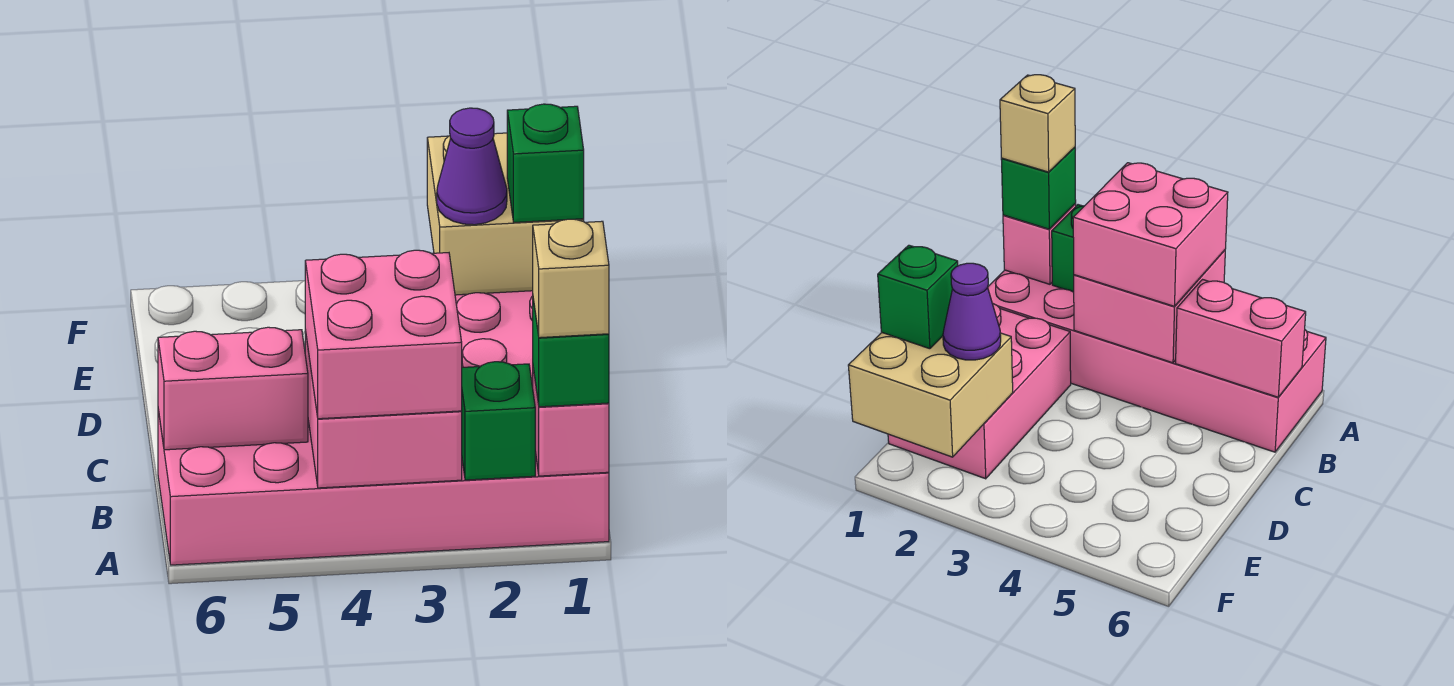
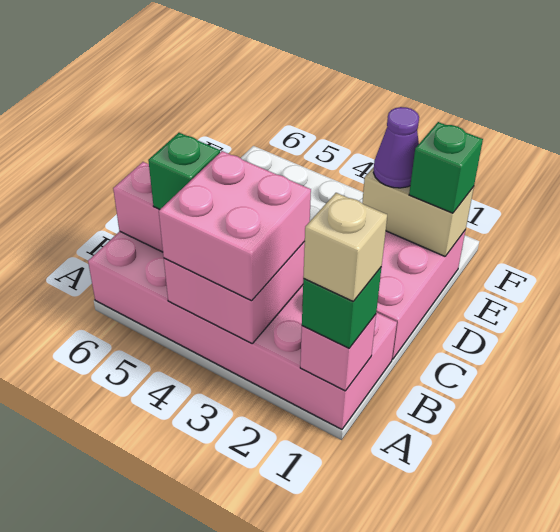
green brick A2 level 2 -> green brick B5 level 3
tan brick E1:F2 level 2 -> tan brick E1:E2 level 2

